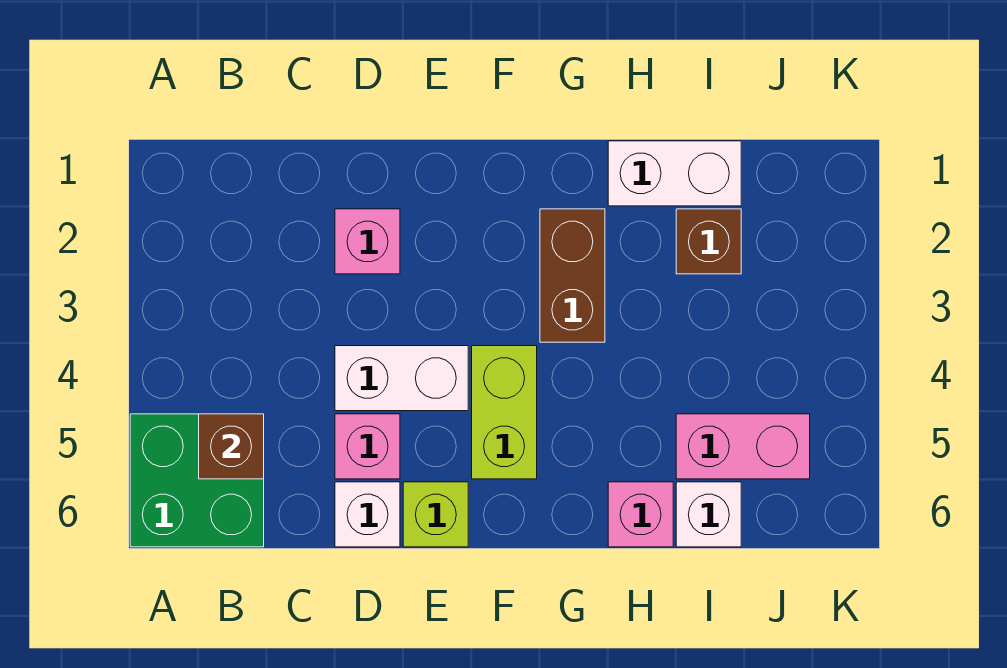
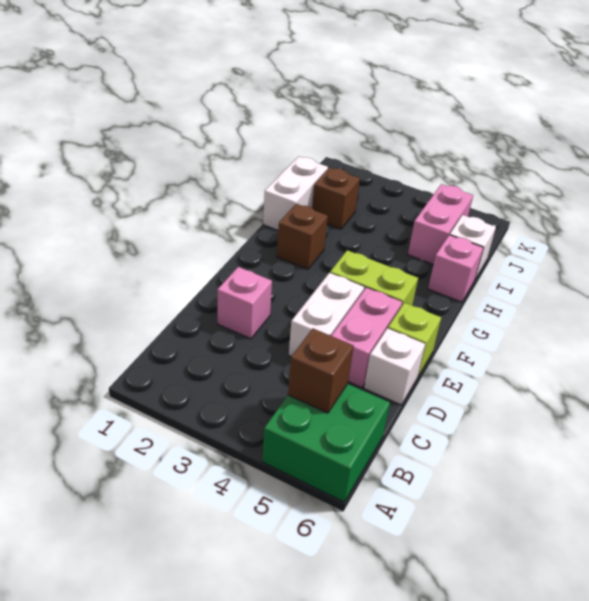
pink brick D5 level 1 -> pink brick D5:E5 level 1
brown brick G2:G3 level 1 -> brown brick G2 level 1

